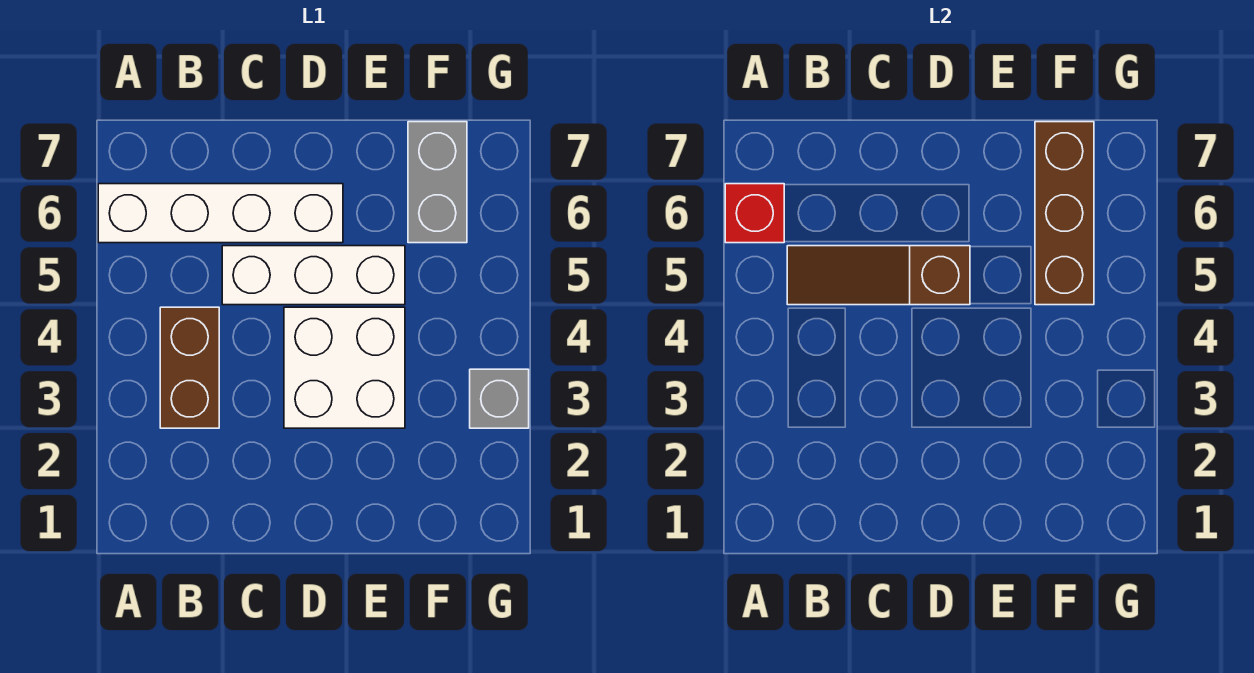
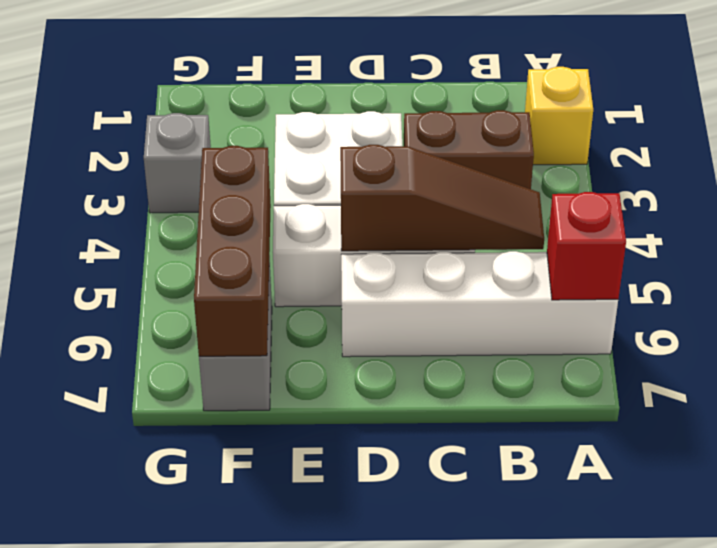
none -> yellow brick A2 level 1
brown brick B3:B4 level 1 -> brown brick B3:C3 level 1

